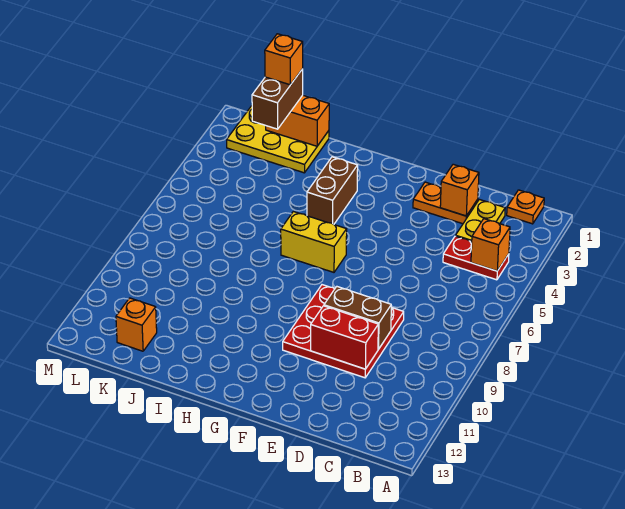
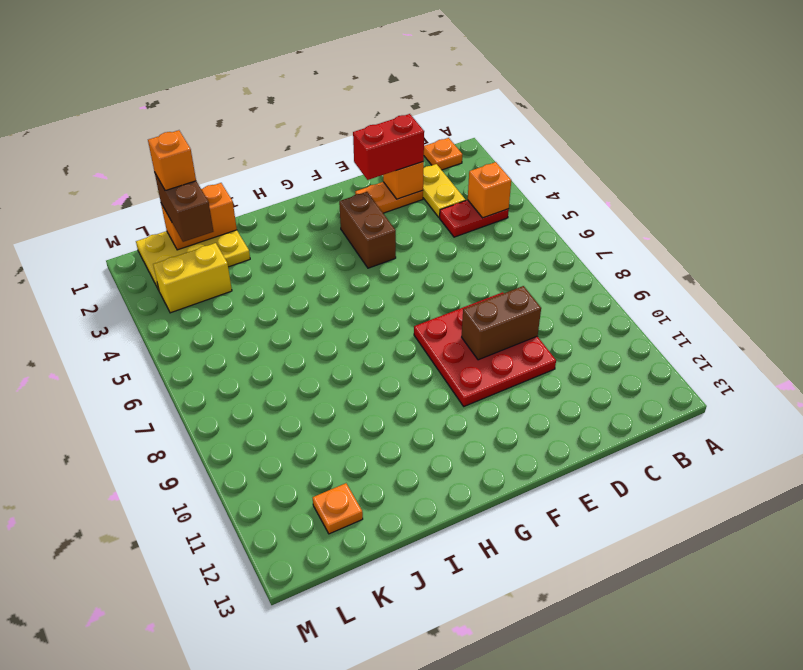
red brick D10:E10 level 2 -> red brick D2:E2 level 3
yellow brick G6:H6 level 1 -> yellow brick K3:L3 level 1
brown brick H3:H4 level 1 -> brown brick F3:F4 level 1
orange brick K12 level 1 -> orange plate K12 level 1

